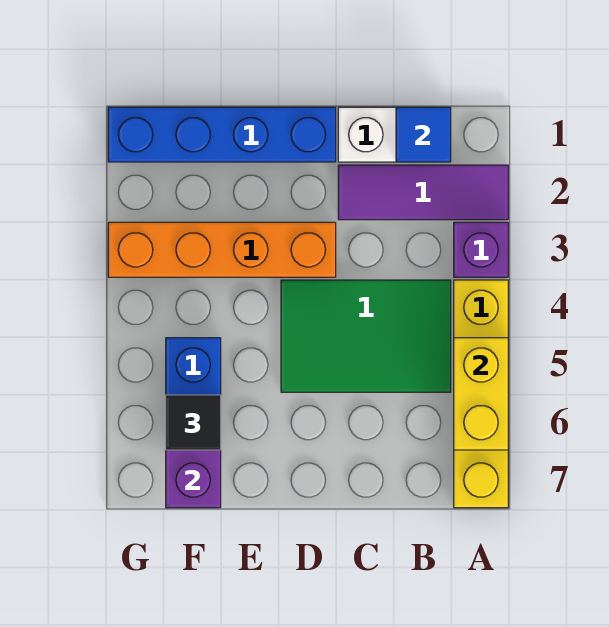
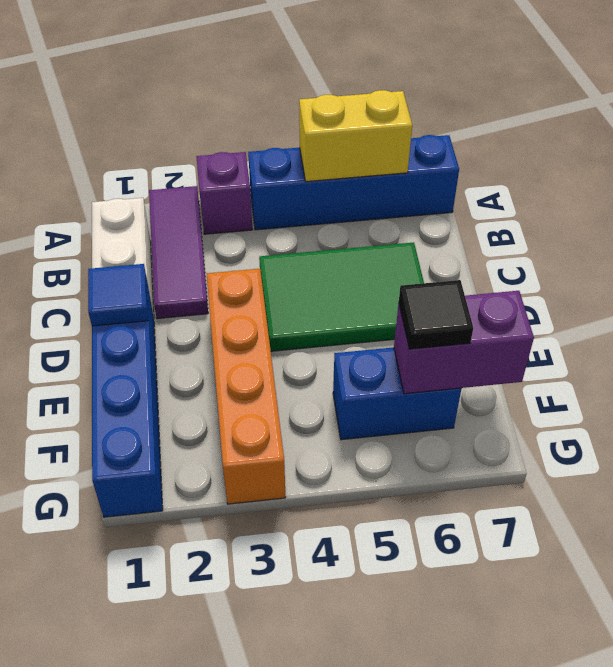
yellow brick A4:A7 level 1 -> blue brick A4:A7 level 1
blue tile B1 level 2 -> blue tile D1 level 2
green tile B4:D5 level 1 -> green tile C4:D6 level 1

